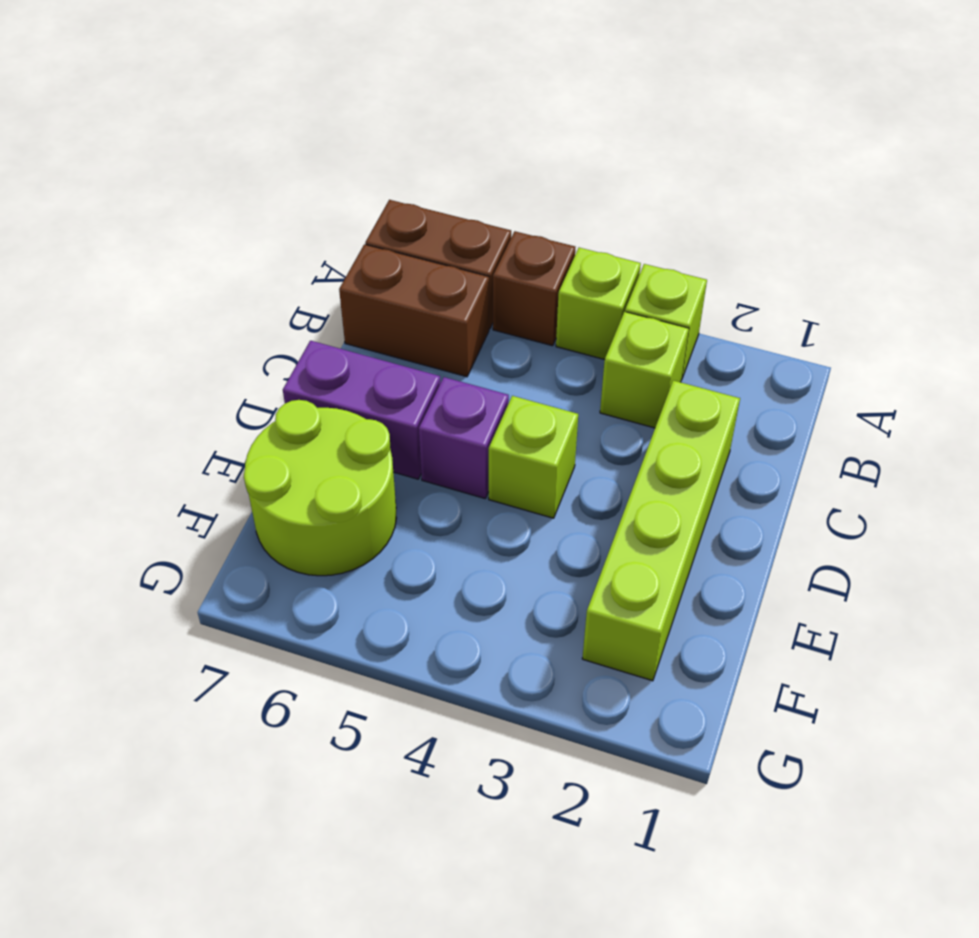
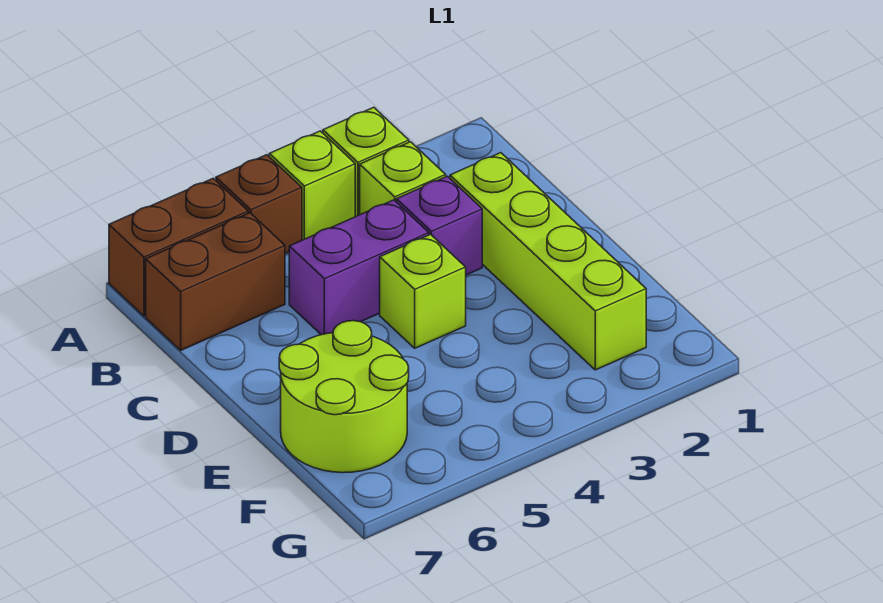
purple brick D5 level 1 -> purple brick C3 level 1
purple brick D6:D7 level 1 -> purple brick C4:C5 level 1

